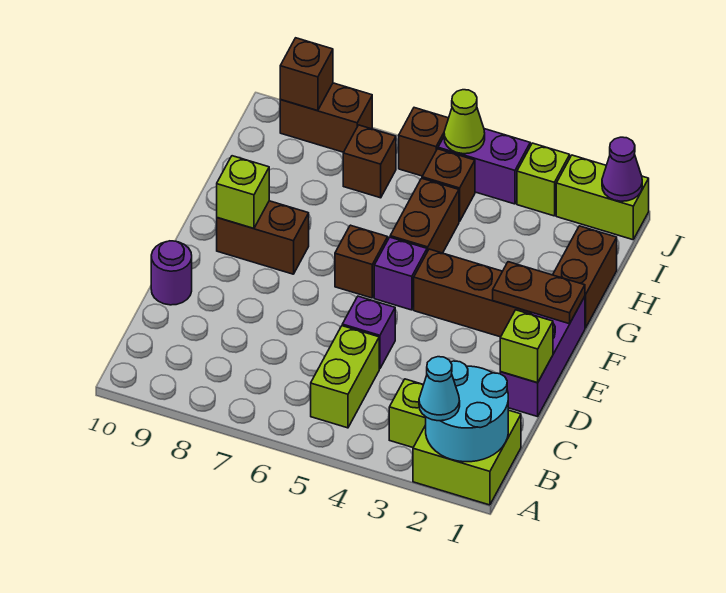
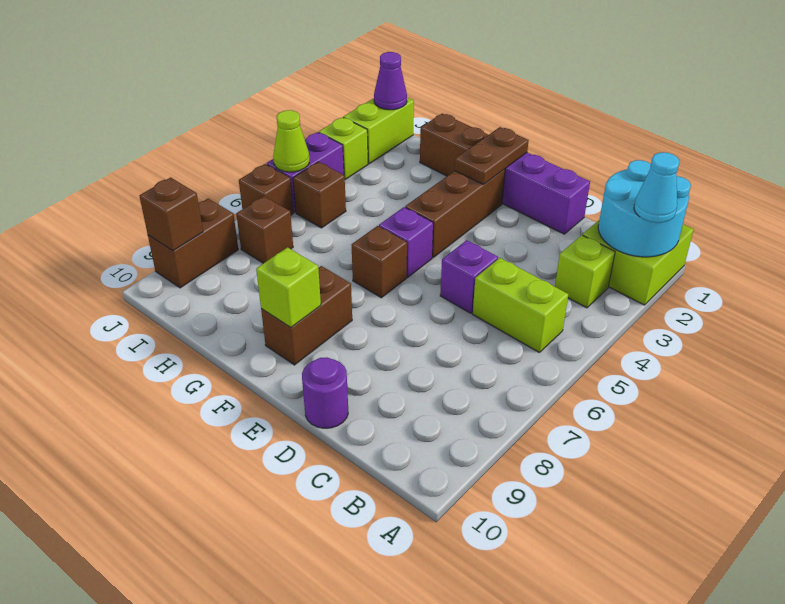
lime brick D1 level 2 -> none
brown brick G5:H5 level 1 -> none

